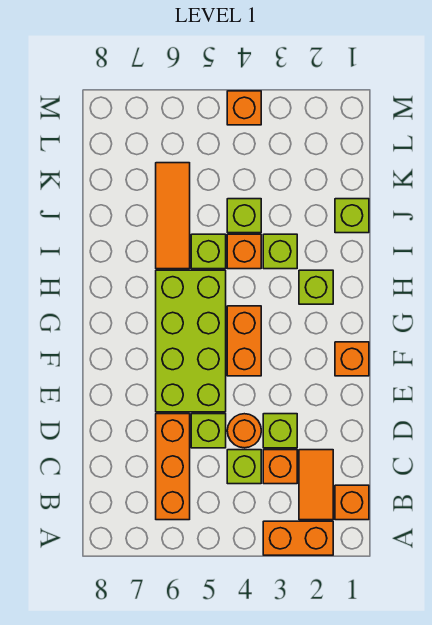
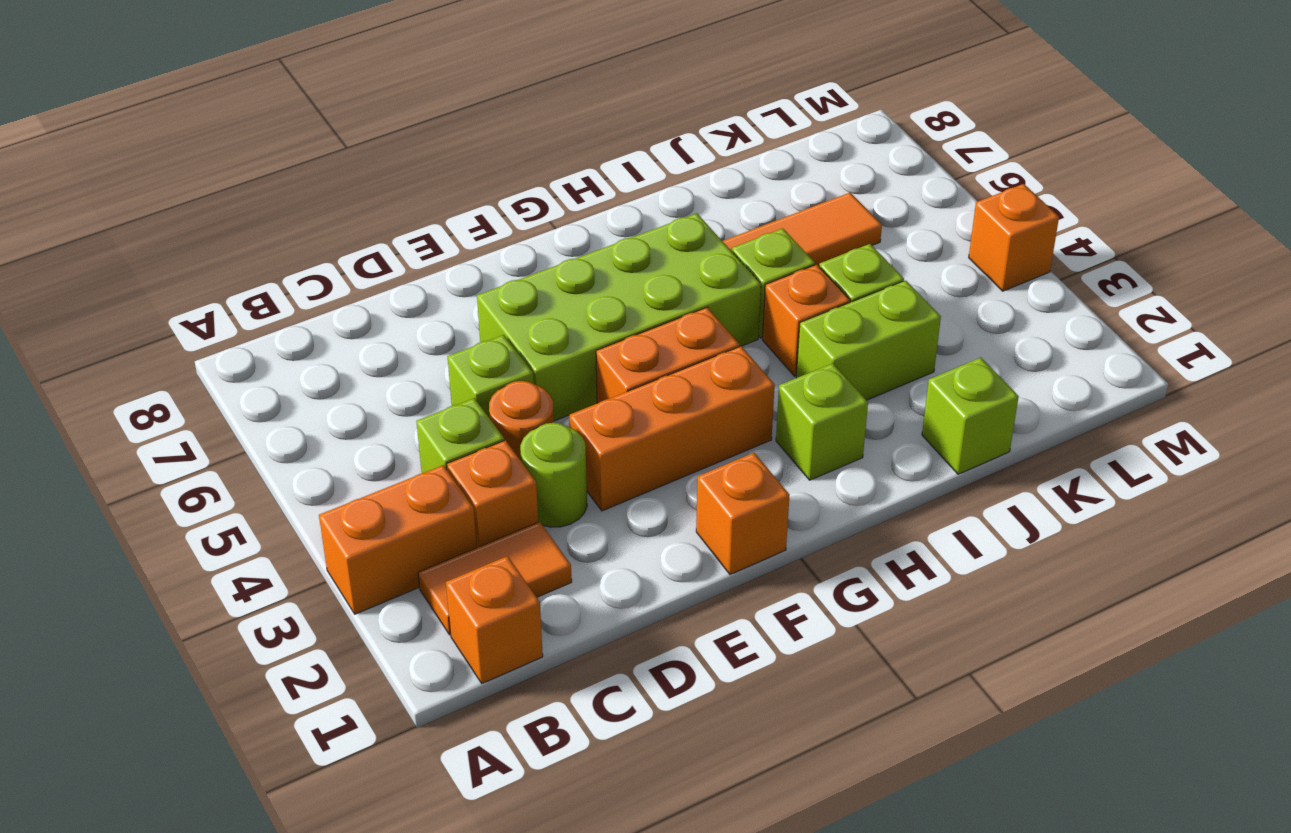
orange brick A2:A3 level 1 -> orange brick A3:B3 level 1
orange brick B6:D6 level 1 -> orange brick E3:G3 level 1
lime brick D3 level 1 -> lime round brick D3 level 1
lime brick I3 level 1 -> lime brick I3:J3 level 1

